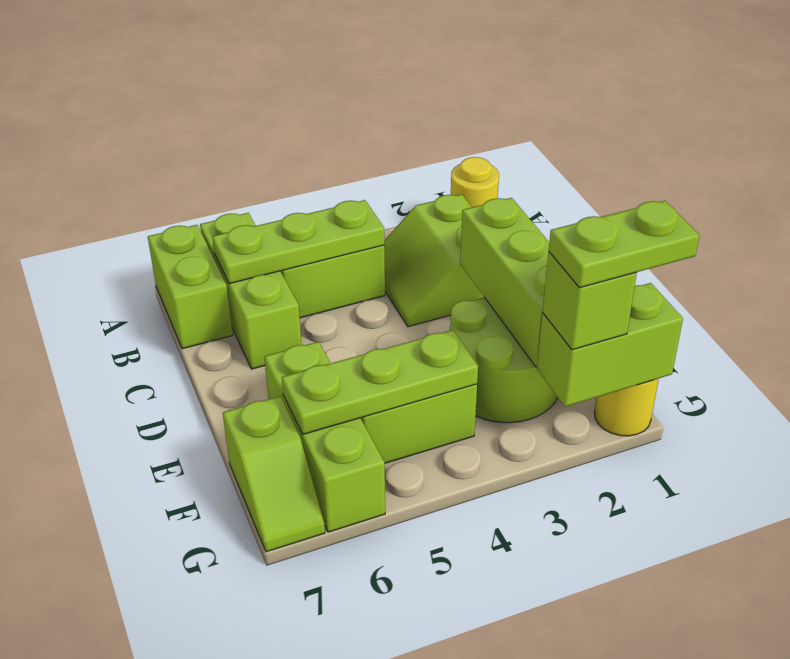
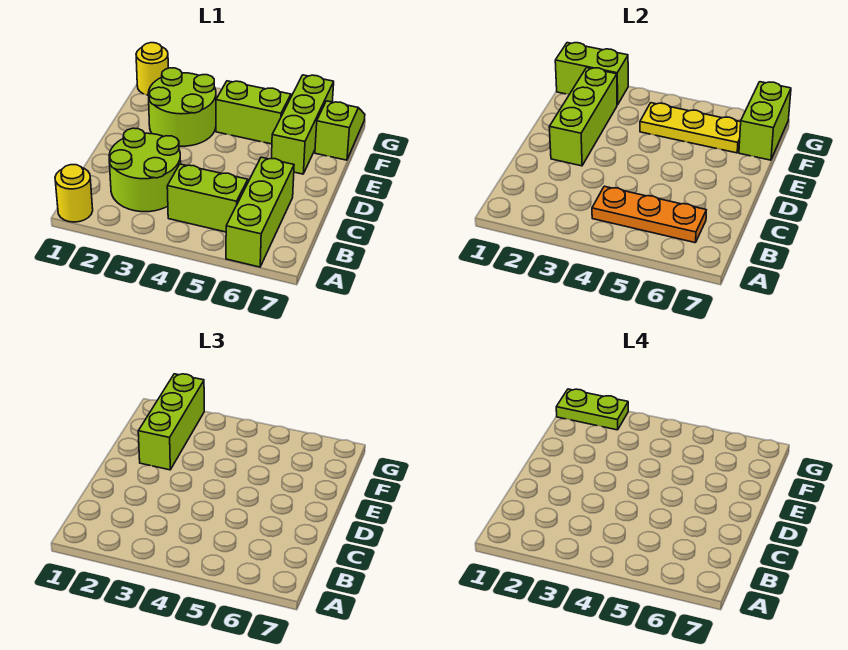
lime brick A7:B7 level 1 -> lime brick F7:G7 level 2
lime slope B2:C3 level 1 top 2 -> lime round brick B2:C3 level 1
lime plate B4:B6 level 2 -> orange plate B4:B6 level 2
lime plate F4:F6 level 2 -> yellow plate F4:F6 level 2
lime brick G2 level 3 -> lime brick E2:G2 level 3

